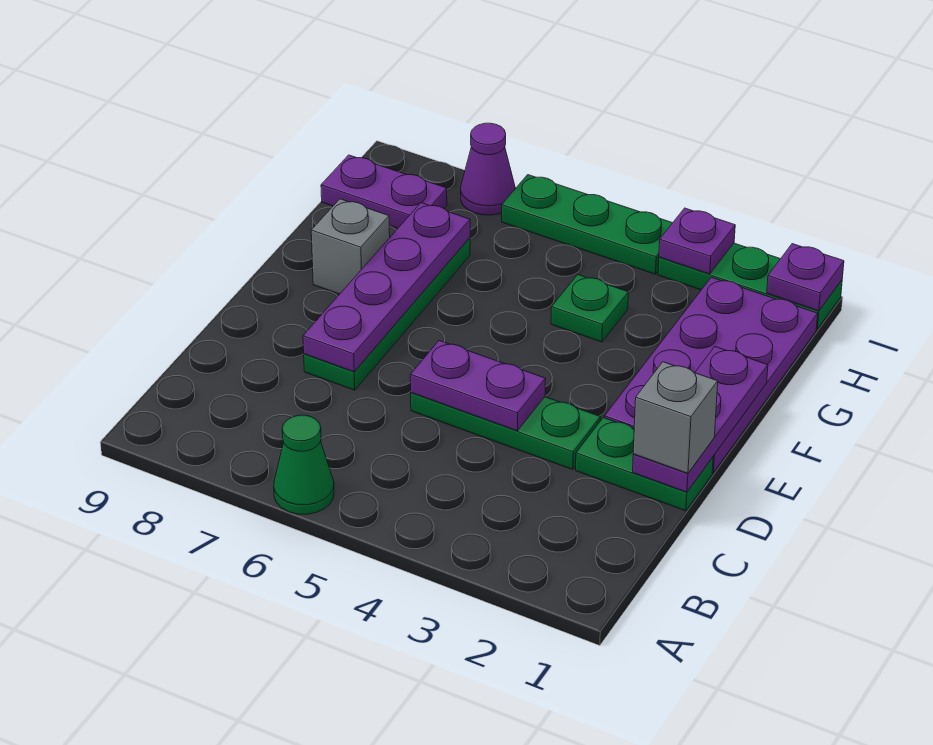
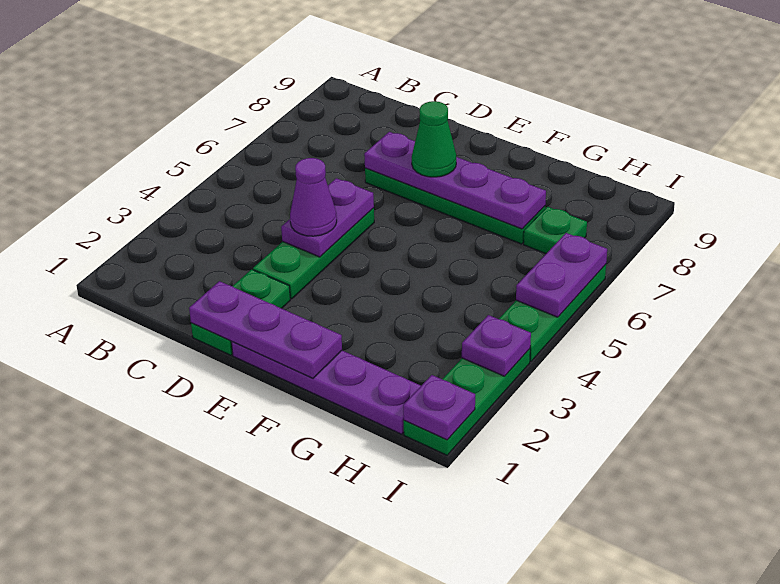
green cone A6 level 1 -> green cone E7 level 3
grey brick D1 level 3 -> none
purple plate E1:H2 level 1 -> purple plate E1:H1 level 1
grey brick F8 level 1 -> none
green plate G4 level 1 -> green plate H7 level 1
purple plate H8:H9 level 1 -> purple plate I5:I6 level 2
purple cone I7 level 1 -> purple cone D4 level 3

